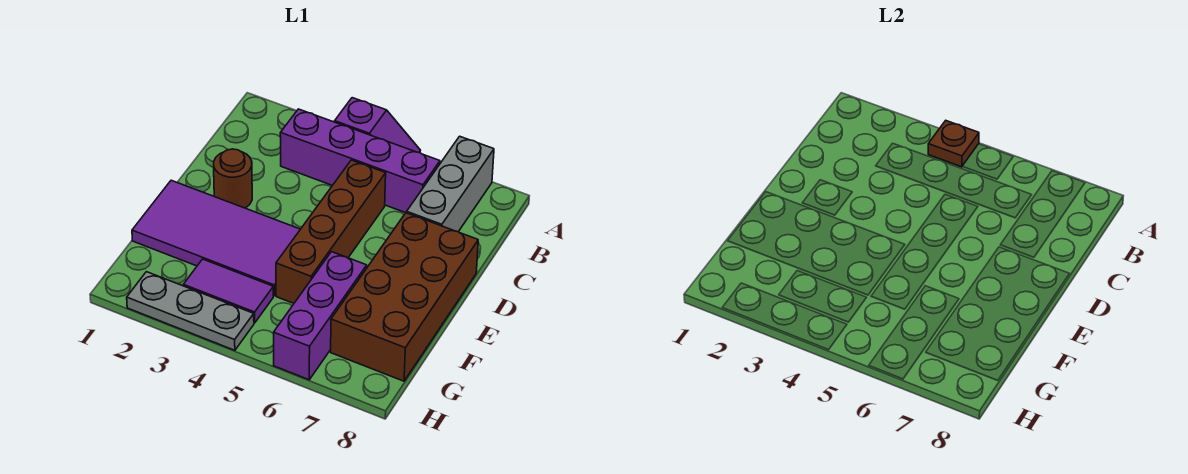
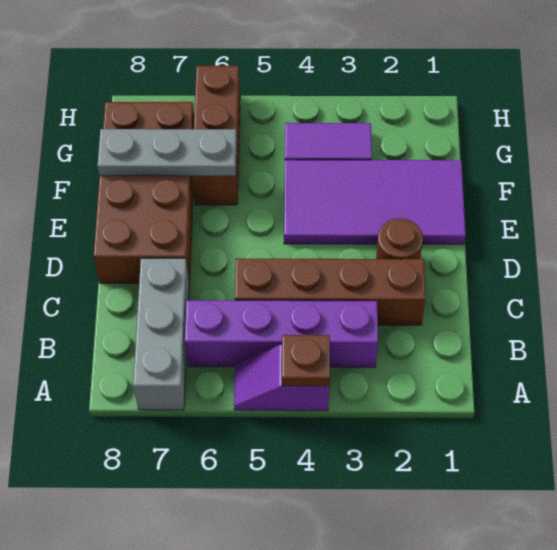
brown brick C5:F5 level 1 -> brown brick C2:C5 level 1
purple brick F6:H6 level 1 -> brown brick F6:H6 level 1
grey plate H2:H4 level 1 -> grey plate F6:F8 level 2

